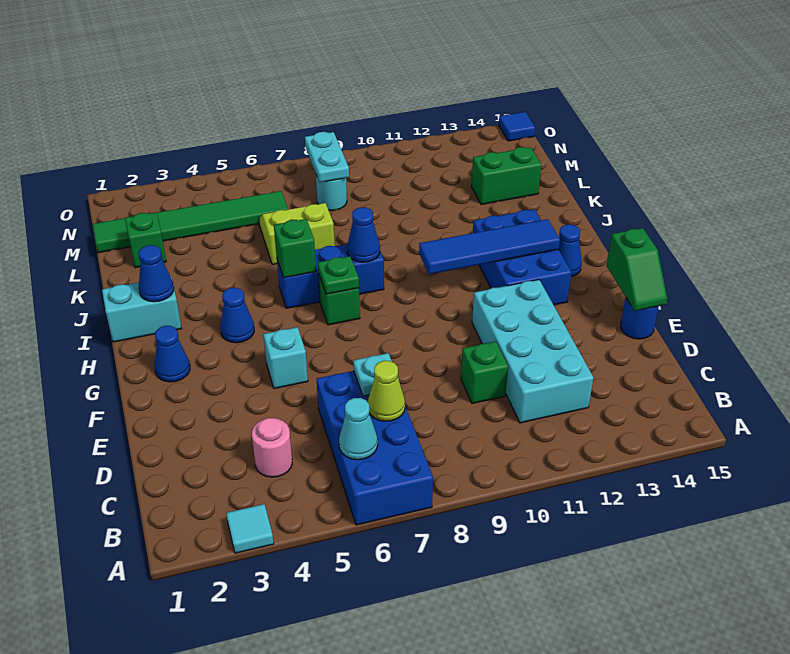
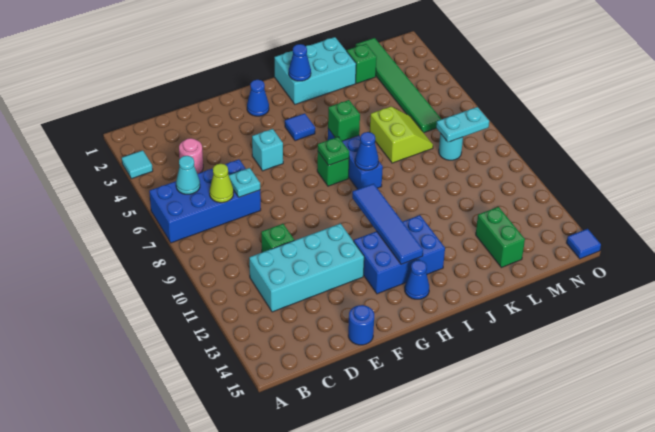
green slope E15:F15 level 2 top F -> none
blue cone H4 level 1 -> blue tile H4 level 1
cyan brick I1:I2 level 1 -> cyan brick I1:K2 level 1

